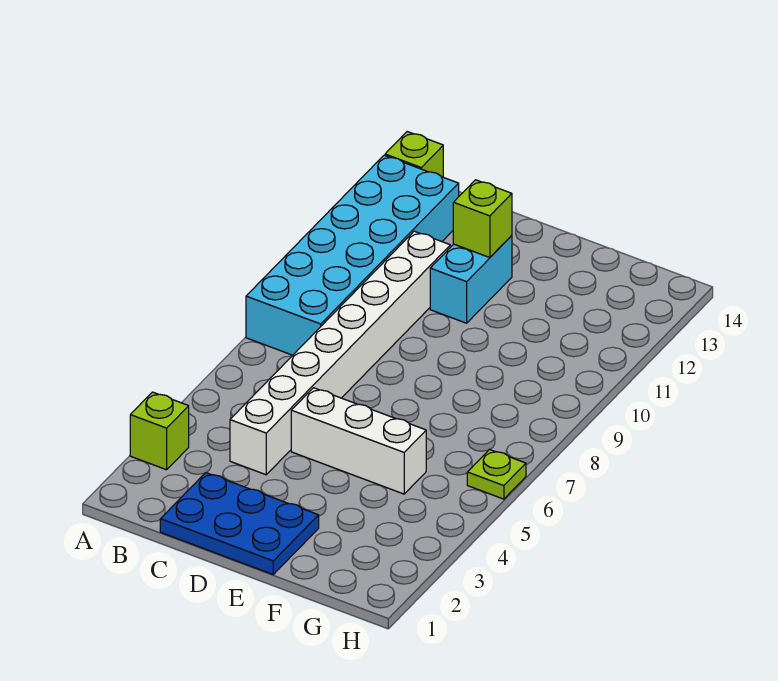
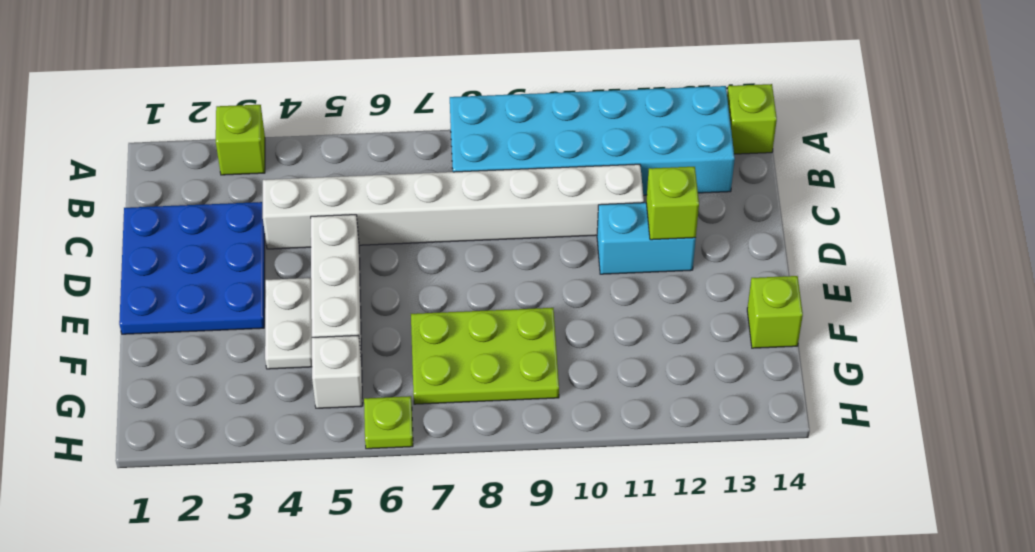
blue plate C1:E2 level 1 -> blue plate C1:E3 level 1
none -> white plate E4:F4 level 1
none -> lime plate F7:G9 level 1
none -> lime brick F14 level 1
none -> white brick G5 level 1

